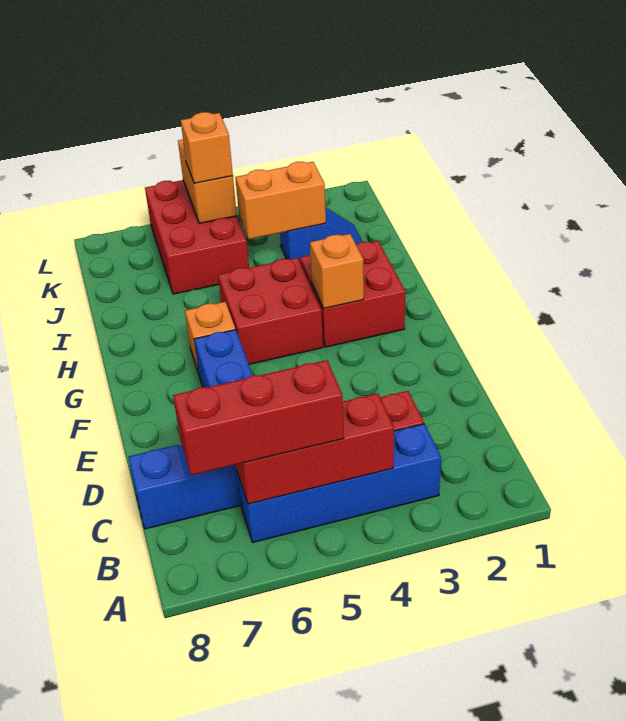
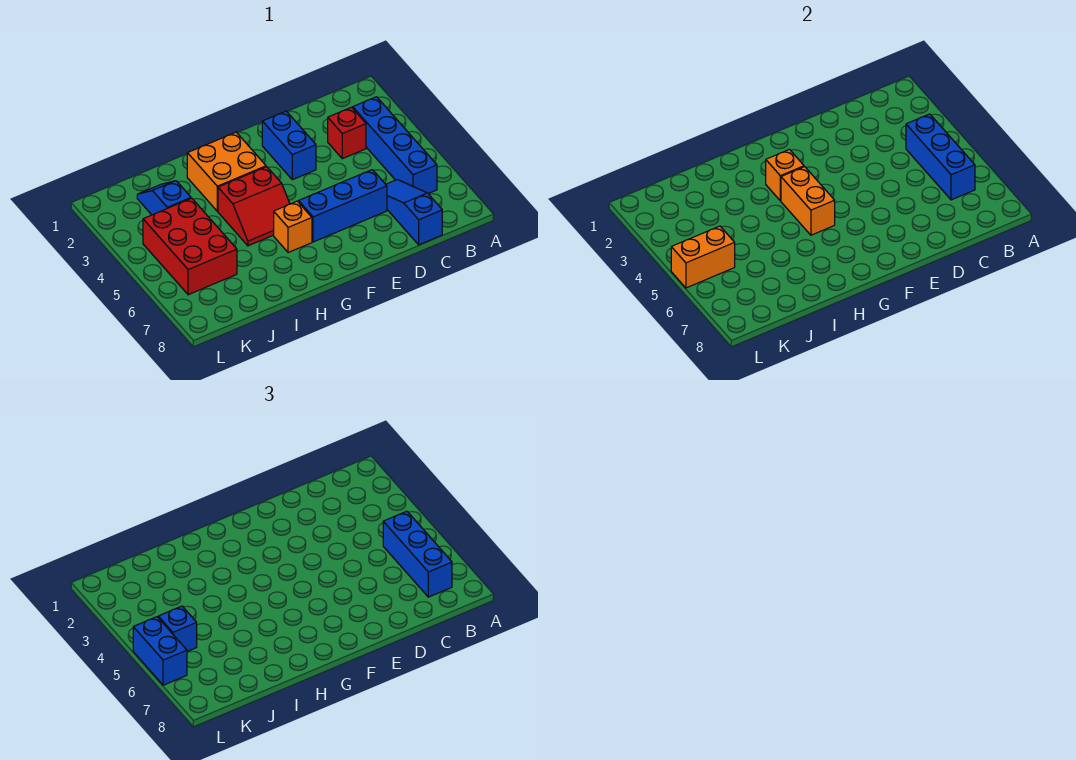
red brick B4:B6 level 2 -> blue brick B4:B6 level 2
red brick B5:B7 level 3 -> blue brick B5:B7 level 3
none -> blue brick E2:E3 level 1
red brick G2:H3 level 1 -> orange brick G2:H3 level 1
red brick G4:H5 level 1 -> red slope G4:H5 level 1 top 4
orange brick J3:J4 level 2 -> orange brick G4:G5 level 2
red brick J5:L6 level 1 -> red brick J4:K6 level 1
orange brick K5 level 3 -> blue brick K5 level 3
none -> blue brick L5:L6 level 3

